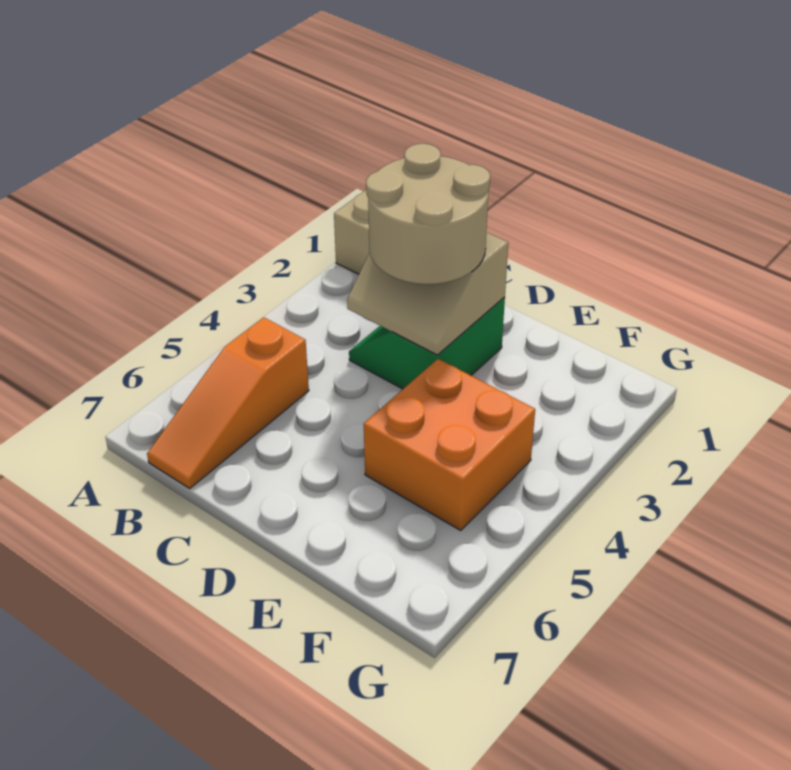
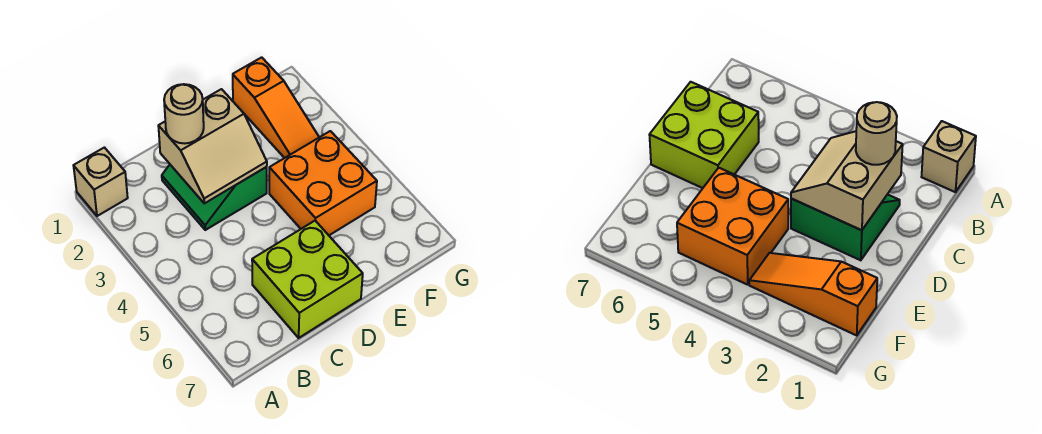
orange slope B5:B7 level 1 top 5 -> orange slope F1:F3 level 1 top 1
tan round brick C2:D3 level 3 -> tan round brick C2 level 3
none -> lime brick C6:D7 level 1

